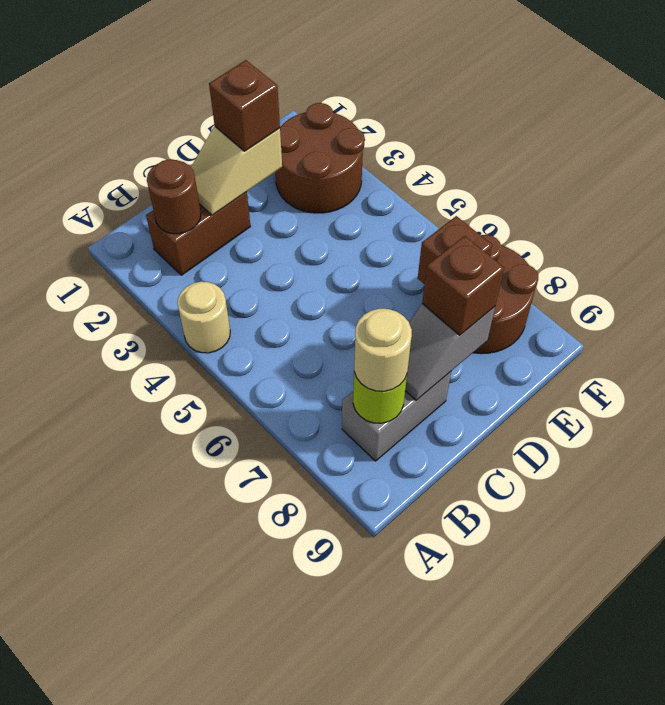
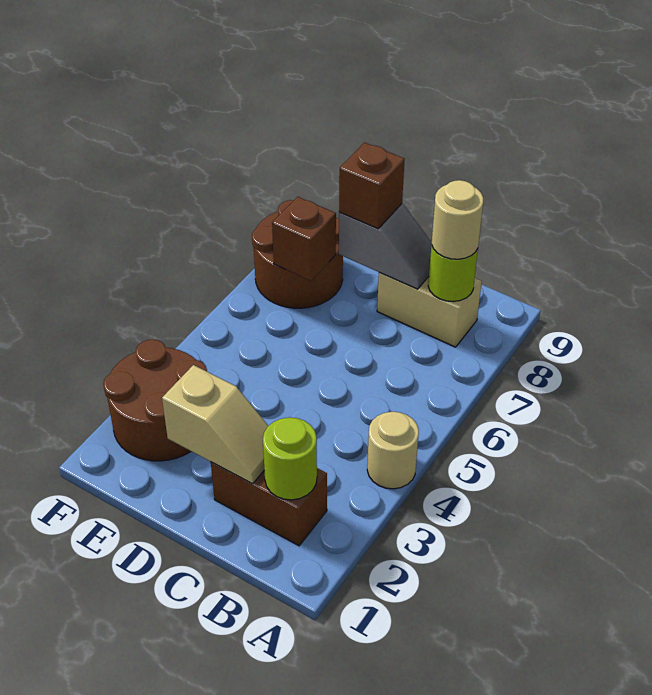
brown round brick B2 level 2 -> lime round brick B2 level 2
grey brick B8:C8 level 1 -> tan brick B8:C8 level 1
brown brick D2 level 3 -> none

